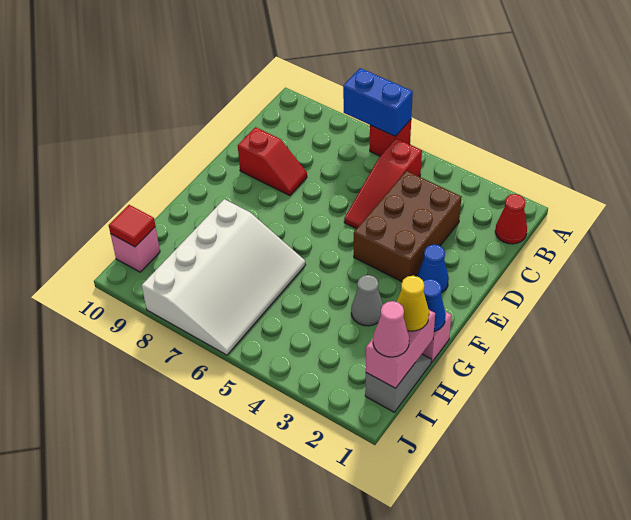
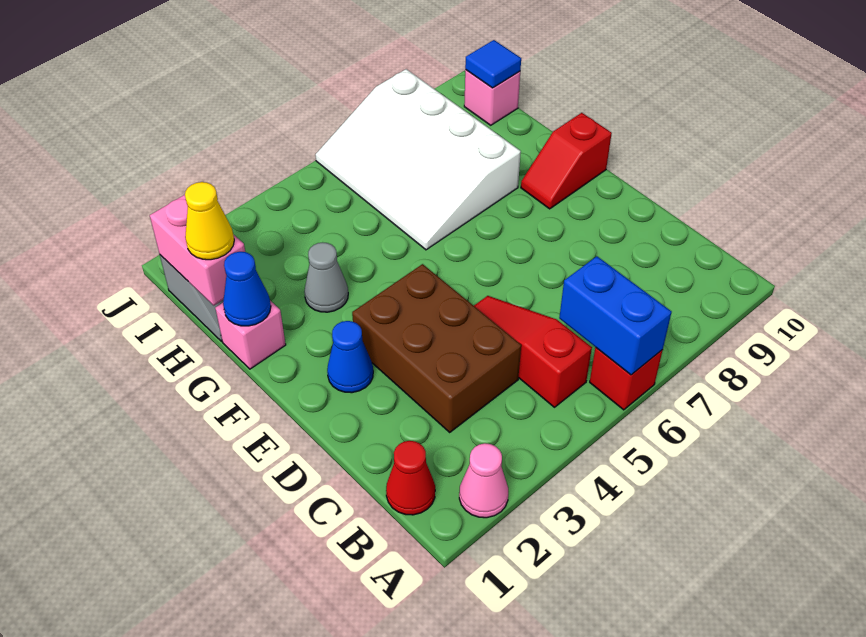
blue brick A6:A7 level 2 -> blue brick A6:B6 level 2
red slope D8:D9 level 1 top 9 -> red slope F9:F10 level 1 top 10
pink cone I1 level 3 -> pink cone A2 level 1
red tile I10 level 2 -> blue tile I10 level 2

